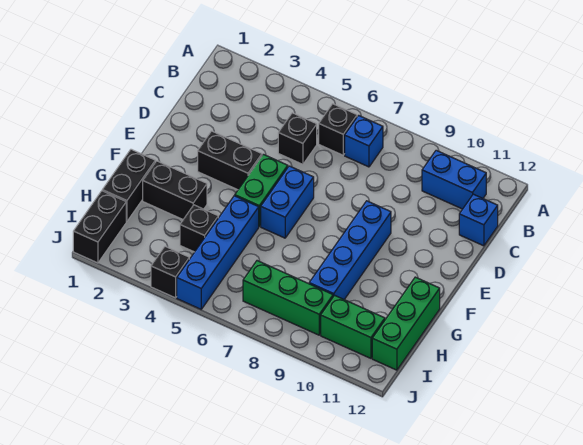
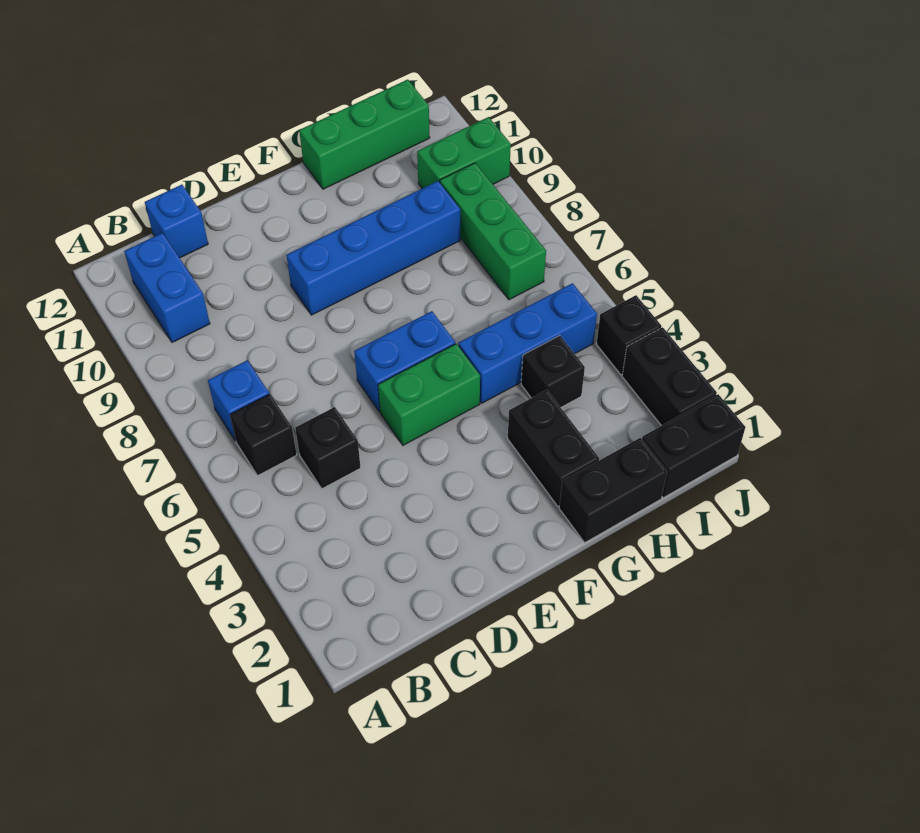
black brick E3:E4 level 1 -> black brick J2:J3 level 1
blue brick G5:J5 level 1 -> blue brick G5:I5 level 1
green brick I10:I11 level 1 -> green brick I10:J10 level 1

